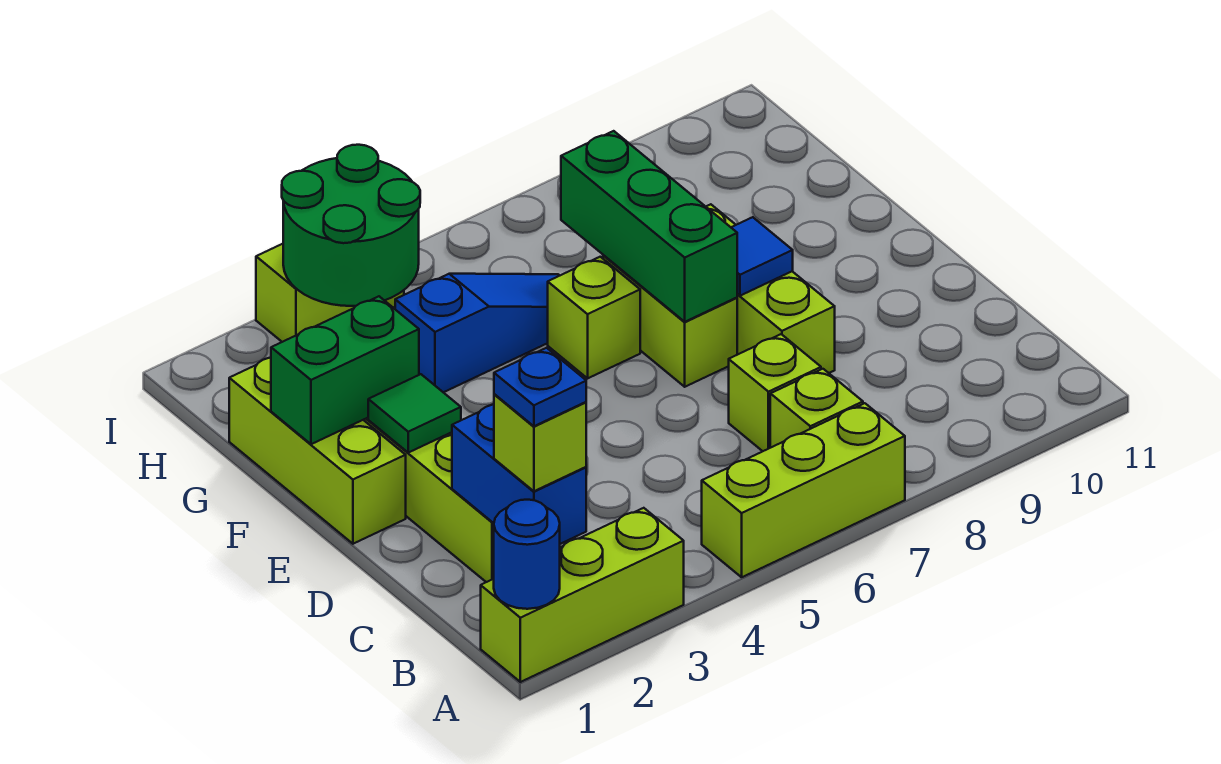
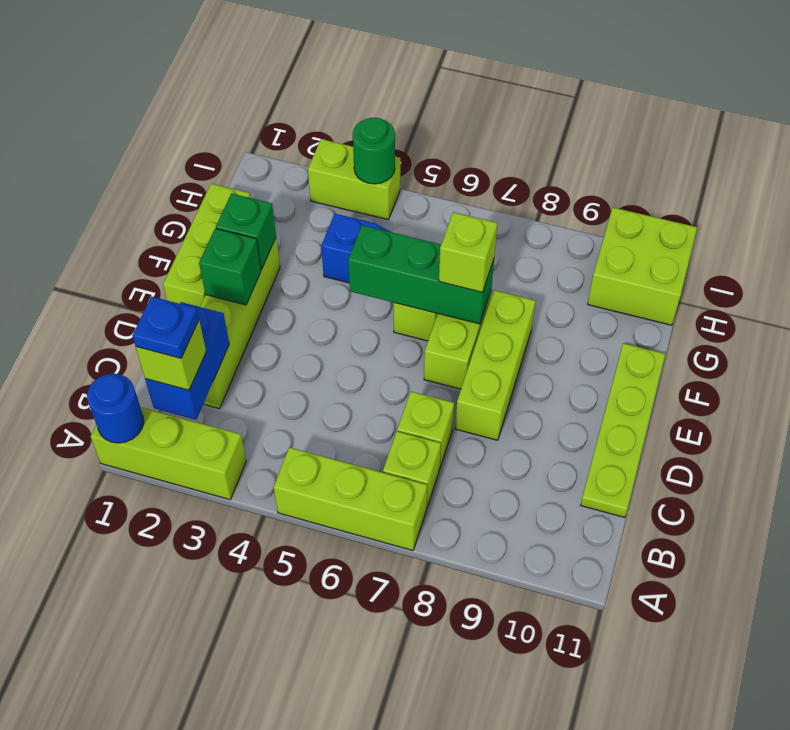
none -> lime plate C11:F11 level 1
green tile E2 level 2 -> green brick E2 level 2
green brick E7:G7 level 2 -> green brick F5:F7 level 2
blue tile E8 level 2 -> none
green brick F1:F2 level 2 -> green brick F2 level 2
none -> lime brick F7 level 3
green round brick H3:I4 level 2 -> green round brick I4 level 2
none -> lime brick H10:I11 level 1

